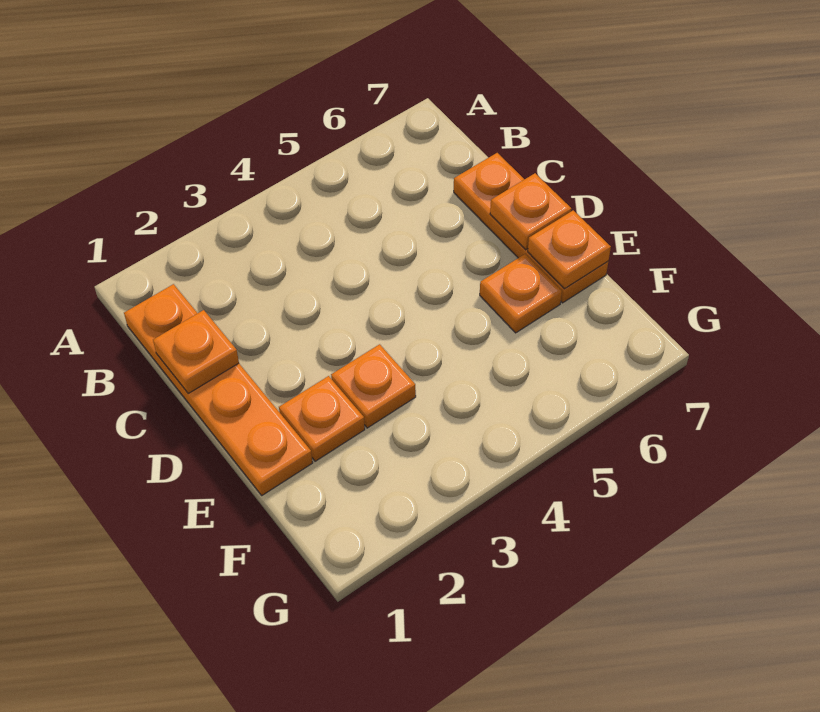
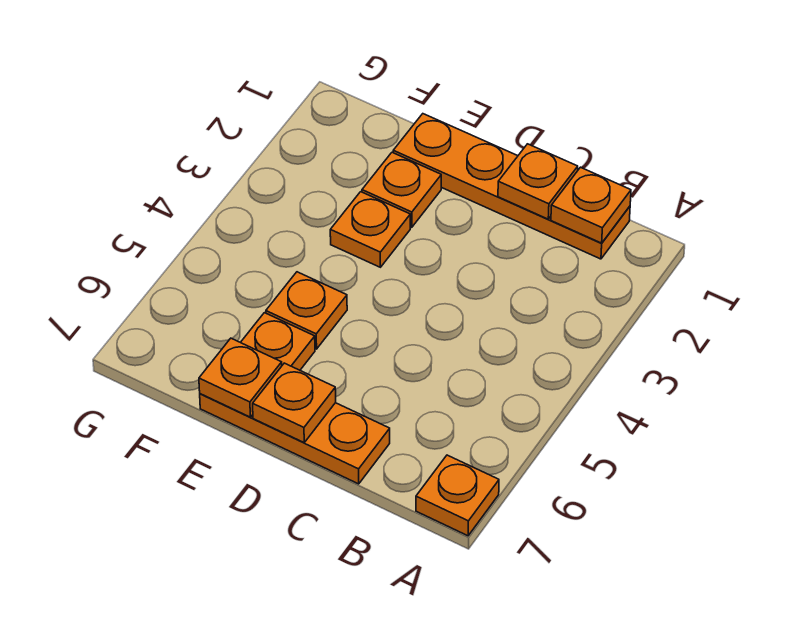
none -> orange plate A7 level 1
none -> orange plate B1 level 2
none -> orange plate E5 level 1

